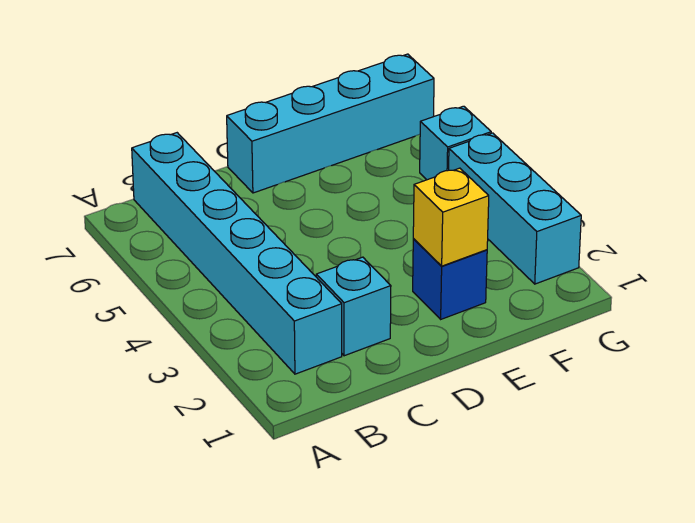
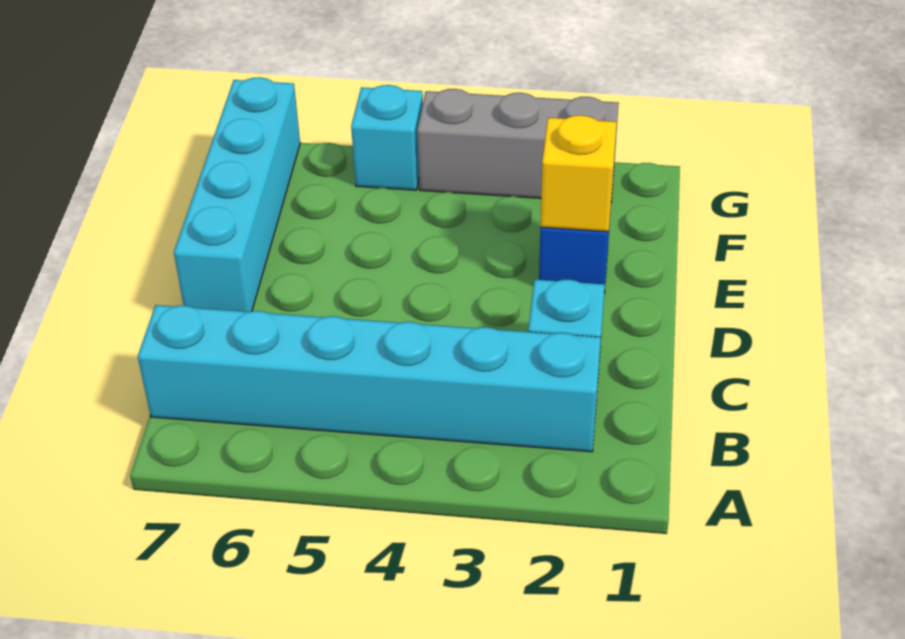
cyan brick G2:G4 level 1 -> grey brick G2:G4 level 1

